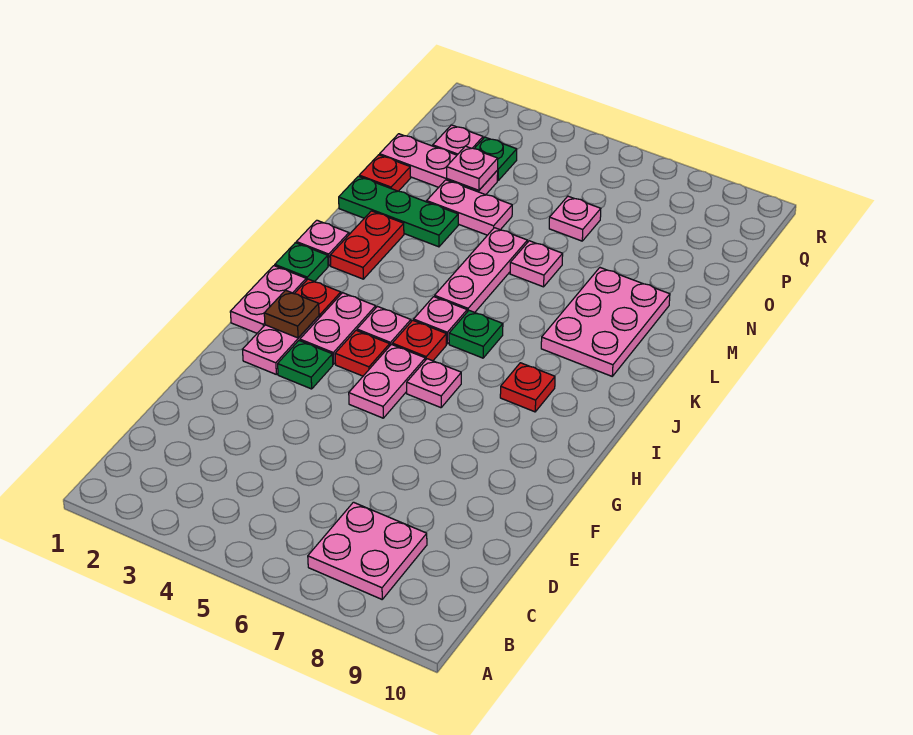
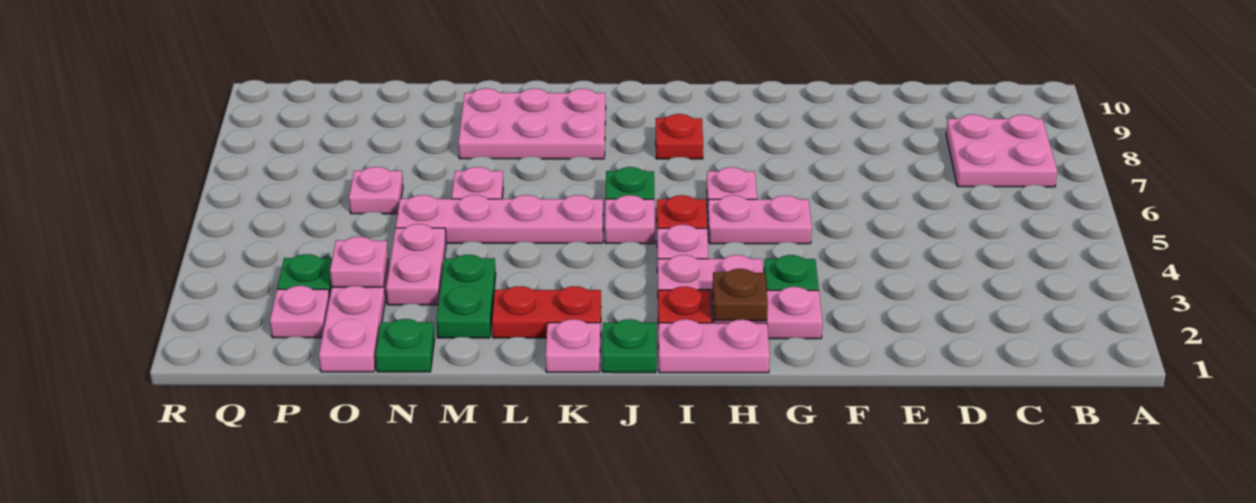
red plate H4 level 1 -> none
pink plate K5:M5 level 1 -> pink plate K5:N5 level 1
green plate M1:M3 level 1 -> green plate M2:M3 level 1
red plate N1 level 1 -> green plate N1 level 1

